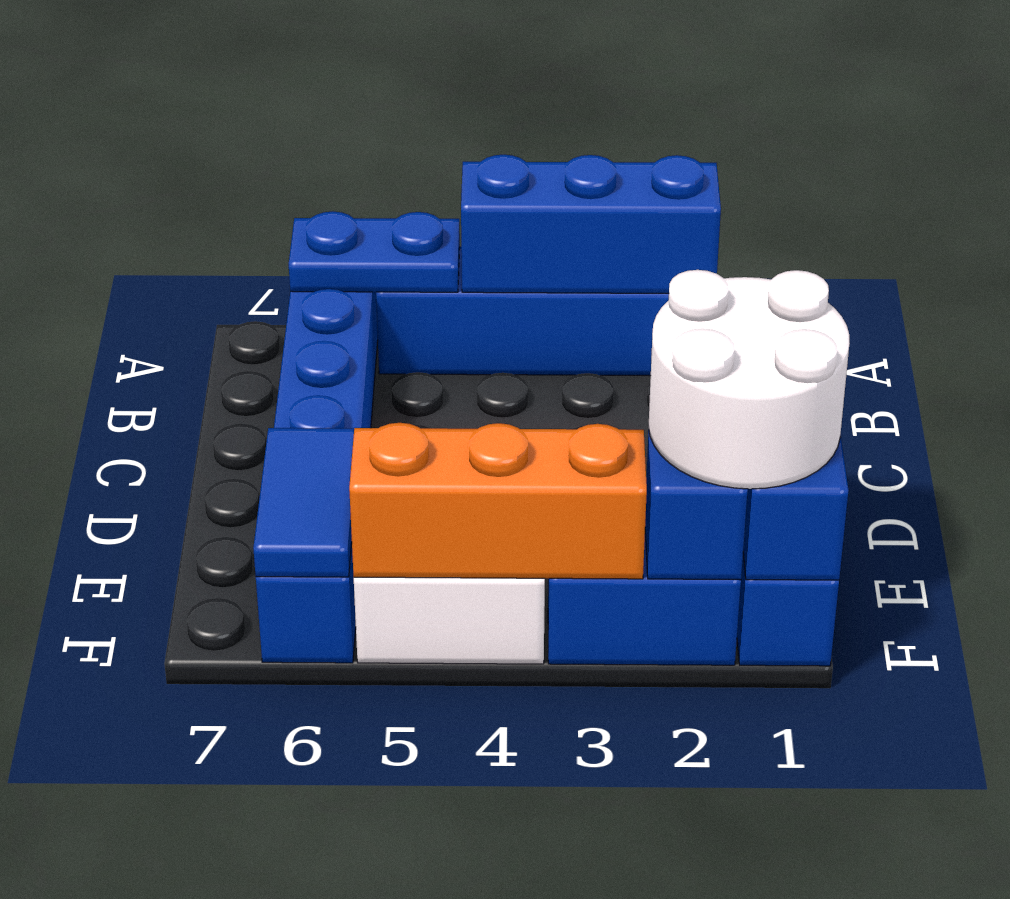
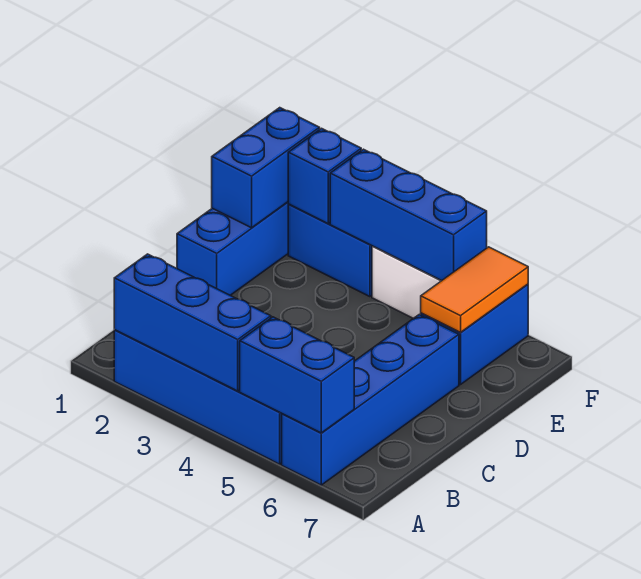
blue plate A5:A6 level 2 -> blue brick A5:A6 level 2
white round brick E1:F2 level 3 -> none
blue tile E6:F6 level 2 -> orange tile E6:F6 level 2
orange brick F3:F5 level 2 -> blue brick F3:F5 level 2

